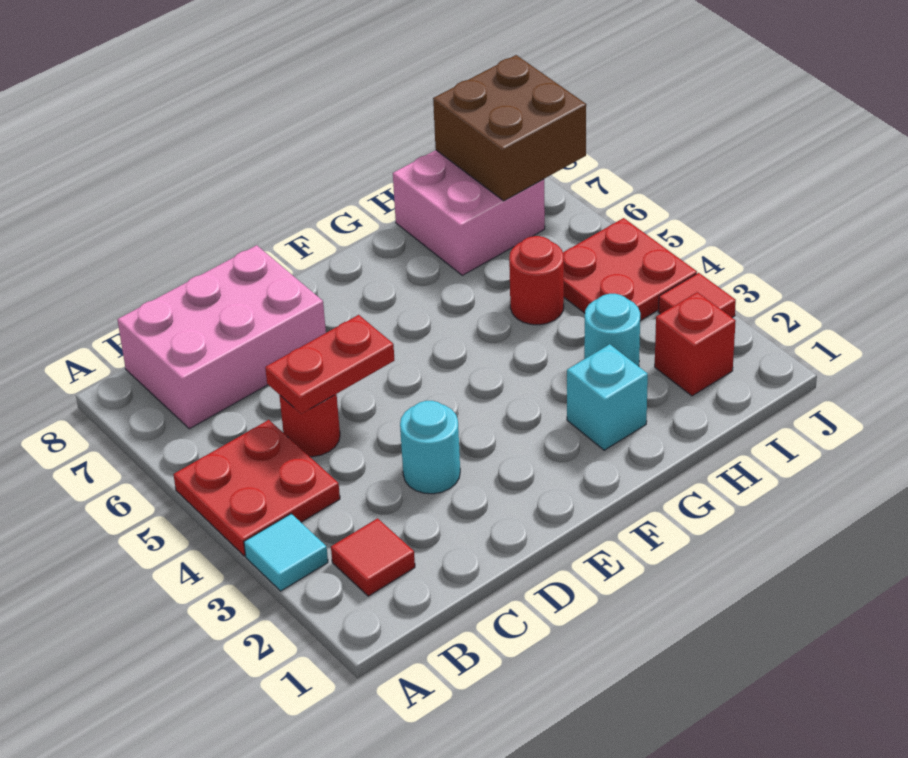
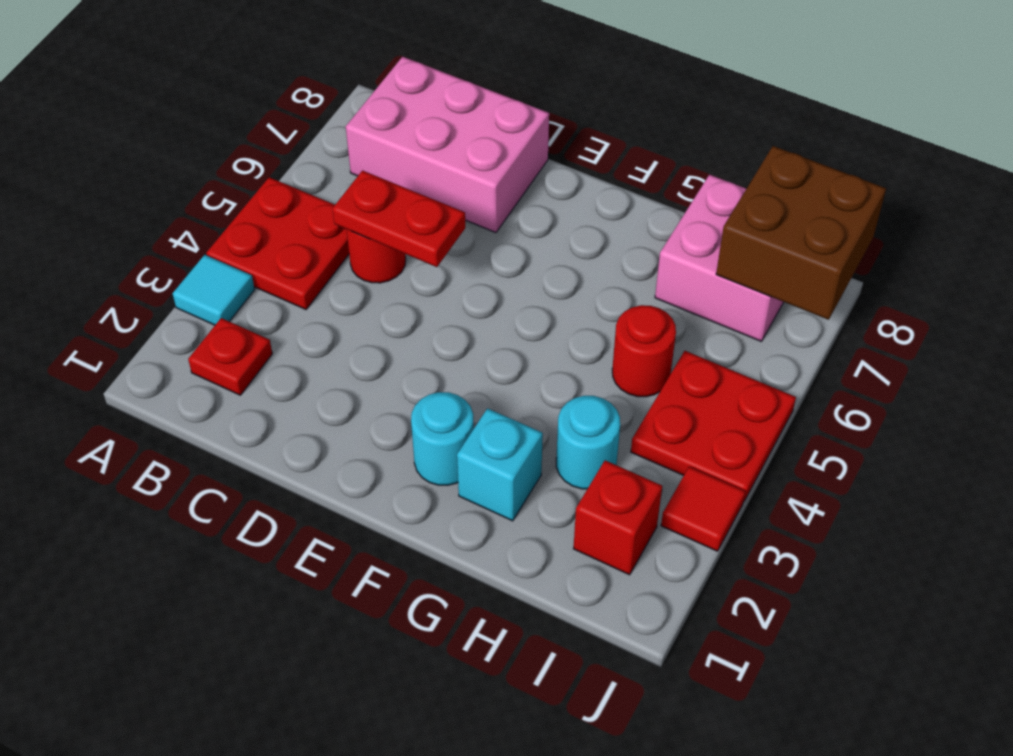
red tile B2 level 1 -> red plate B2 level 1
cyan round brick D3 level 1 -> cyan round brick F2 level 1

